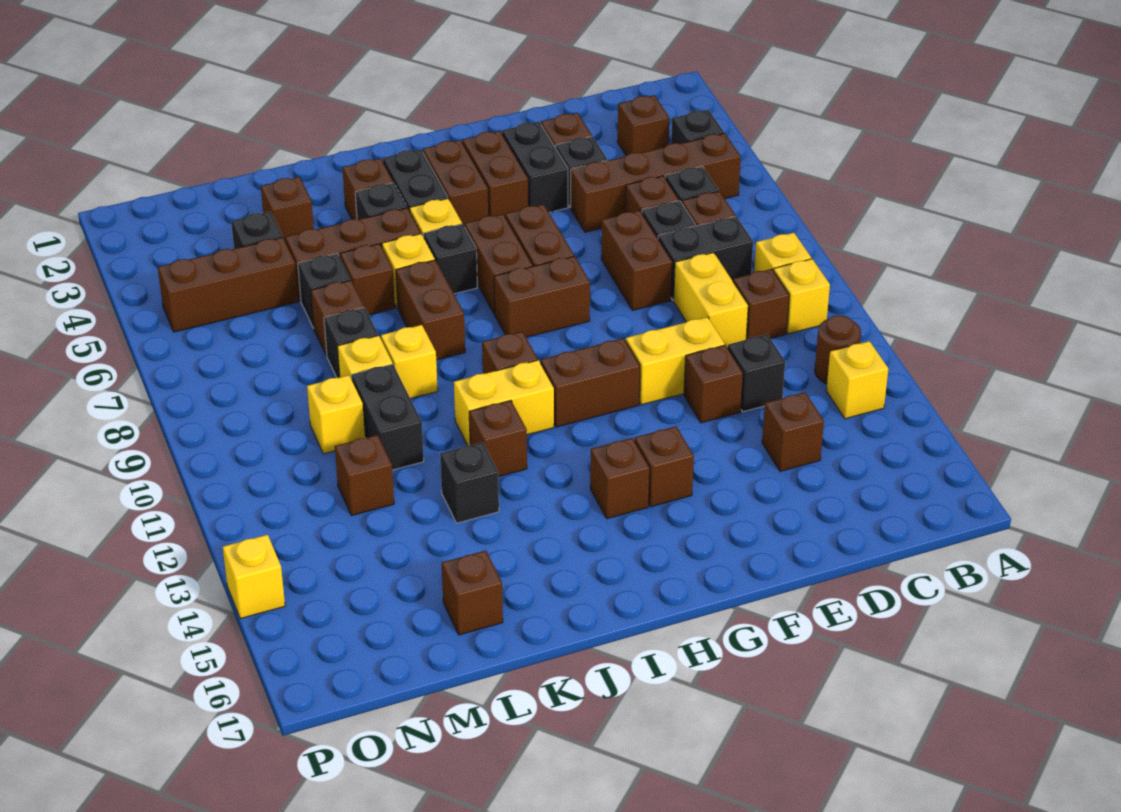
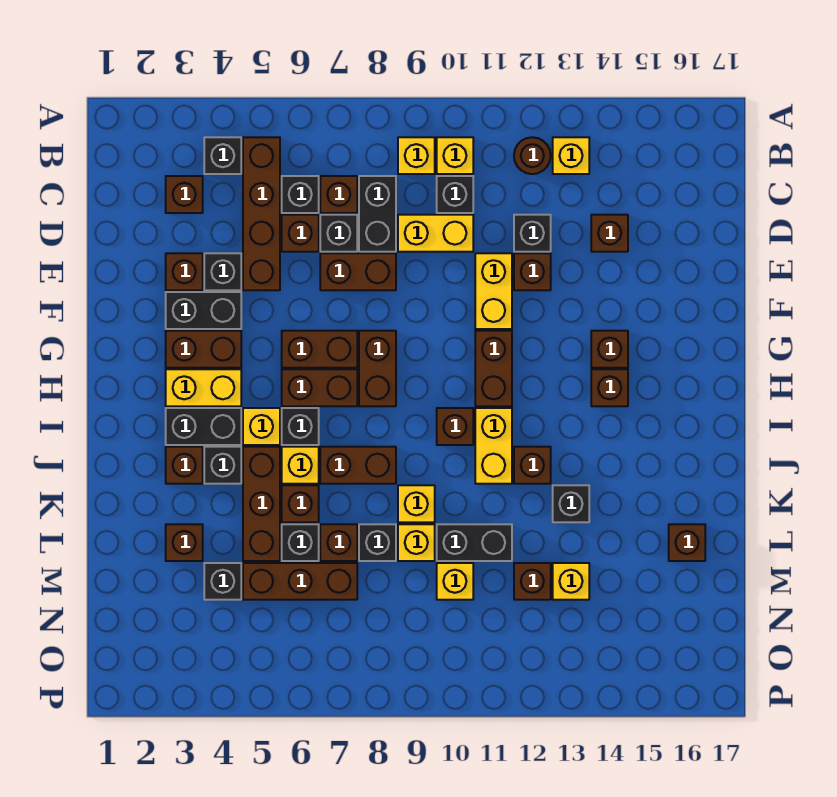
brown brick C10 level 1 -> black brick C10 level 1
brown brick H3:H4 level 1 -> yellow brick H3:H4 level 1
brown brick M5:O5 level 1 -> brown brick M5:M7 level 1
yellow brick P14 level 1 -> yellow brick M13 level 1

